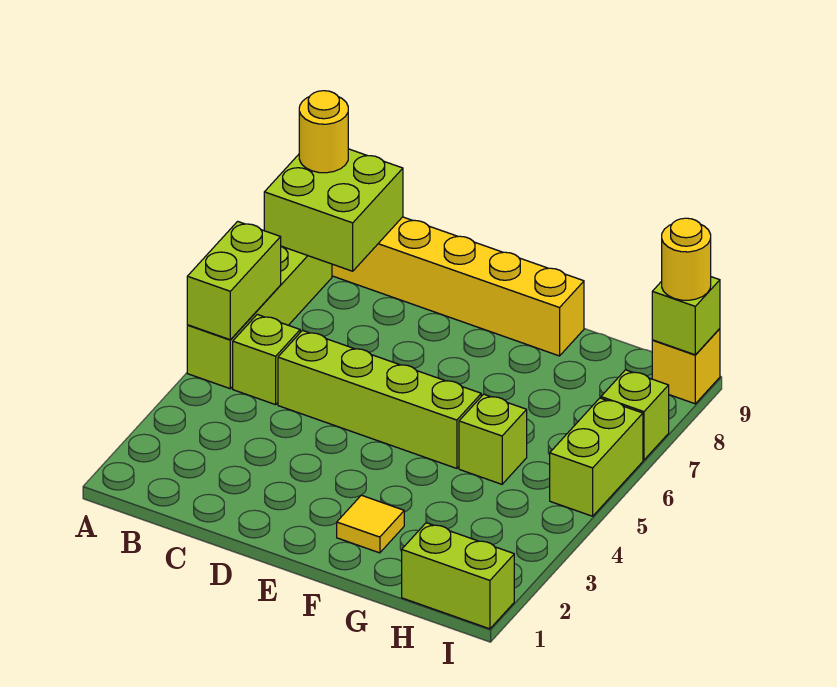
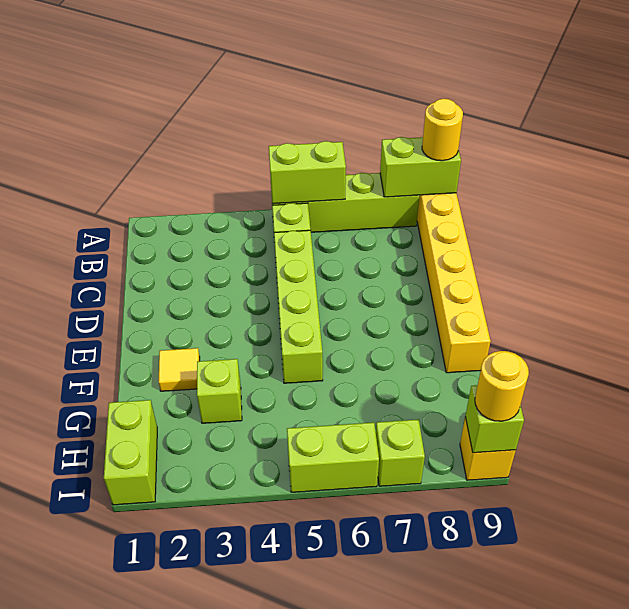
lime brick A8:B9 level 2 -> lime brick A8:A9 level 2
lime brick G5 level 1 -> lime brick G3 level 1

